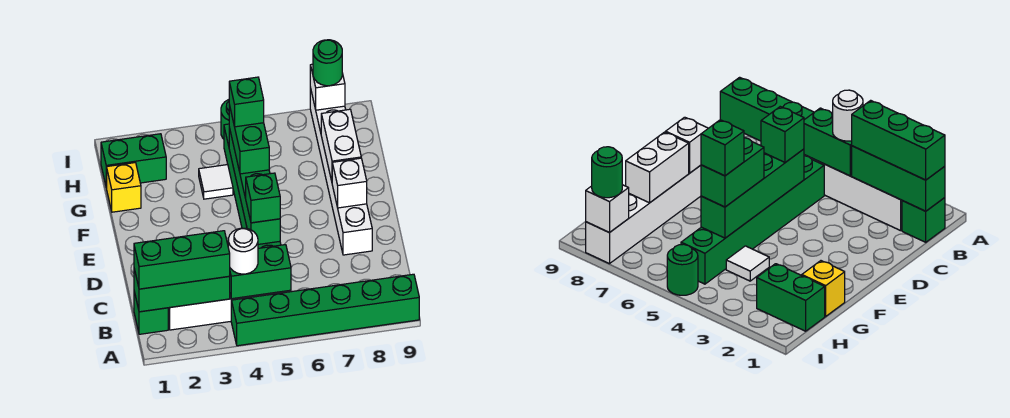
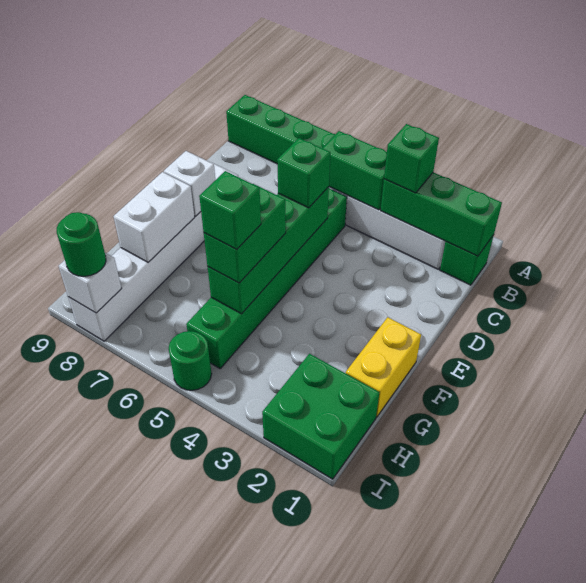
green brick B1:B3 level 3 -> green brick B3 level 3
white round brick B4 level 3 -> none
yellow brick G1 level 1 -> yellow brick F1:G1 level 1
white tile G4 level 1 -> none
green brick H1:H2 level 1 -> green brick H1:I2 level 1

